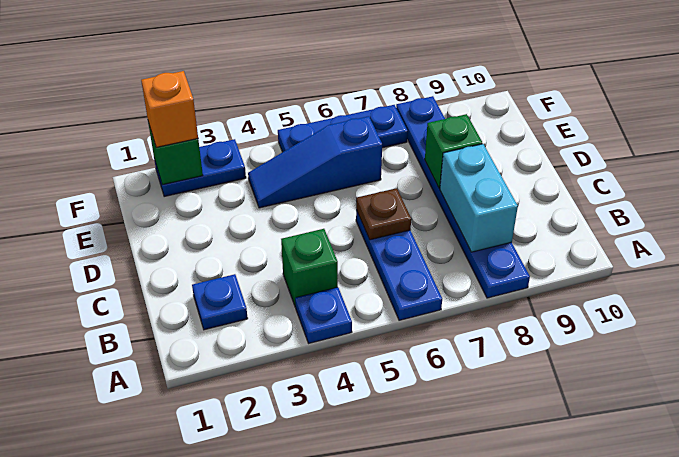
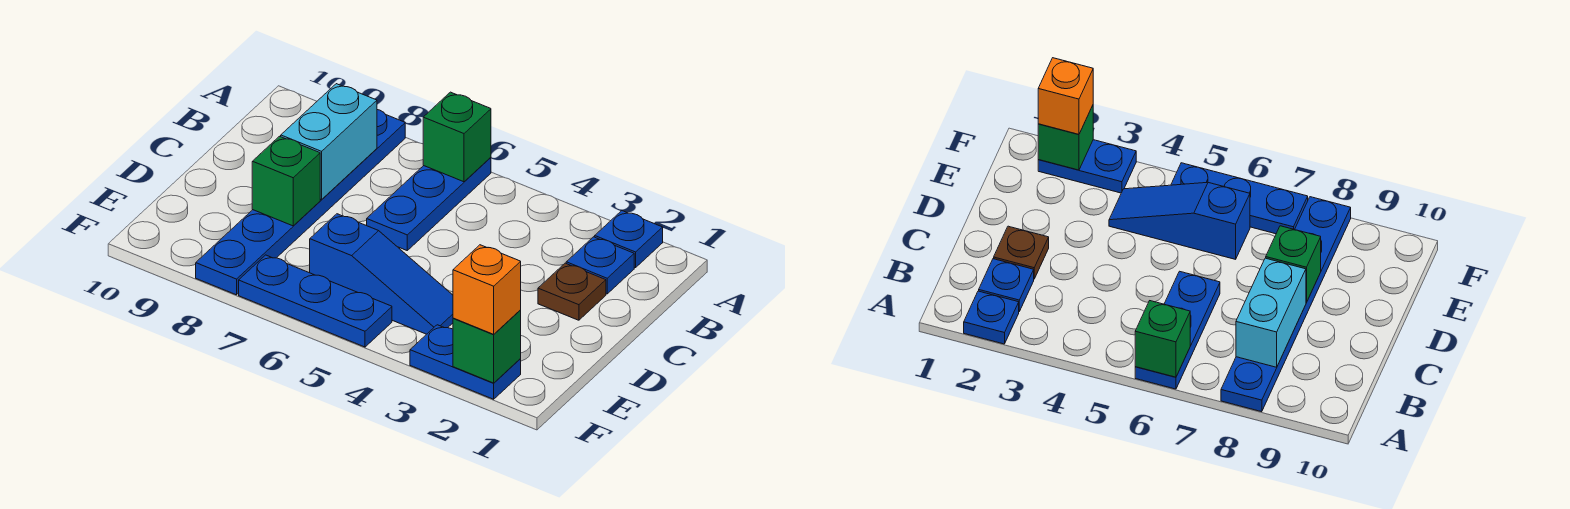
blue plate A4 level 1 -> blue plate A2 level 1
green brick B4 level 1 -> green brick A6 level 2
brown plate C6 level 2 -> brown plate C2 level 1

